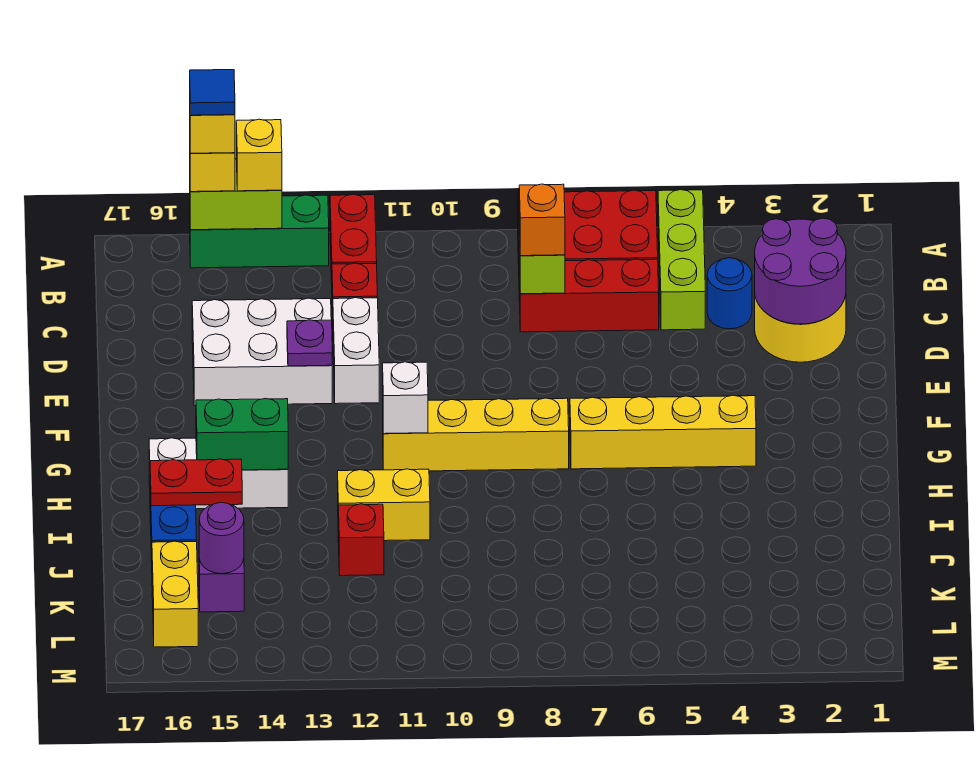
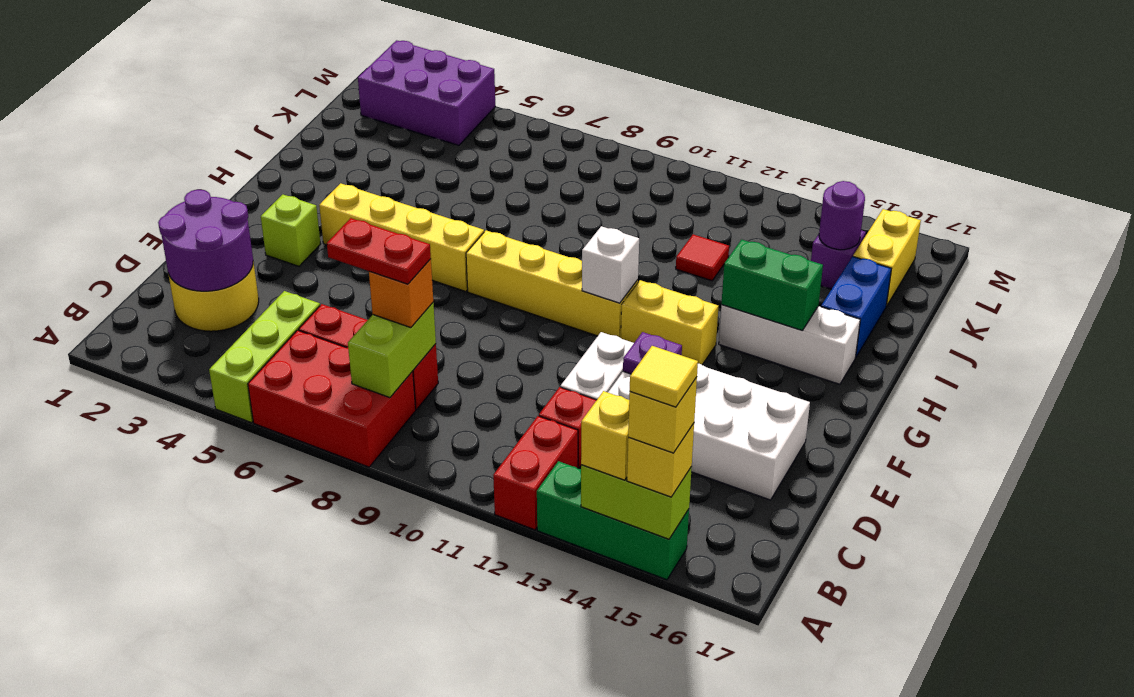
blue tile A15 level 5 -> yellow tile A15 level 5
blue round brick C4 level 1 -> none
white brick D13:E15 level 1 -> white brick D13:E16 level 1
none -> lime brick F3 level 1
yellow brick I11:I12 level 1 -> yellow brick G12:G13 level 1
red plate I15:I16 level 2 -> red plate C7:C8 level 4
red brick J12 level 1 -> red tile J12 level 1
none -> purple brick L2:M4 level 1

